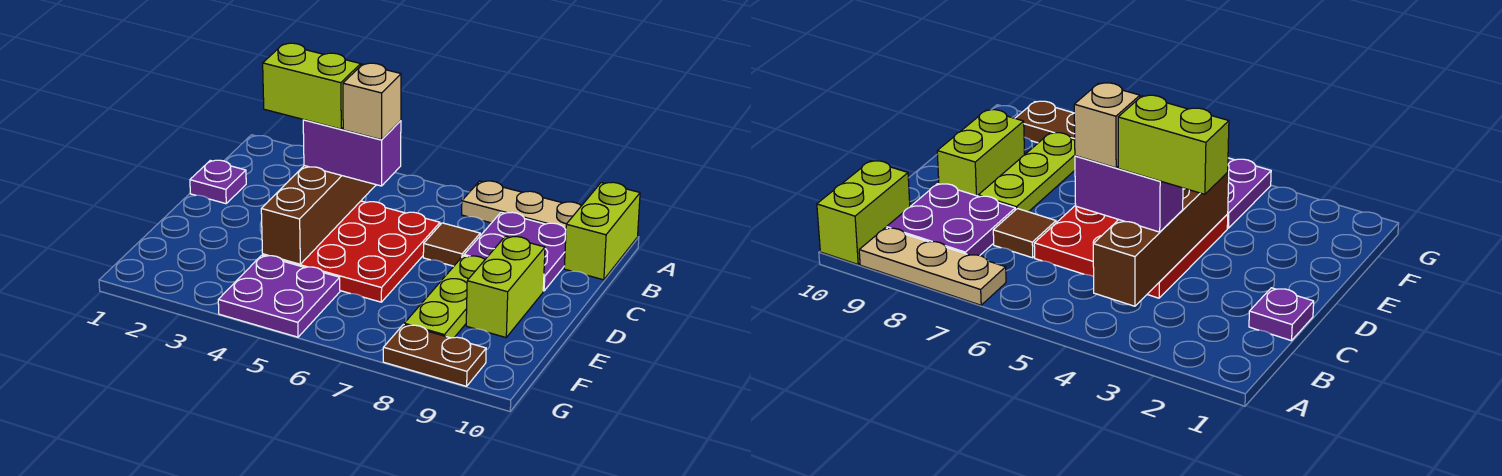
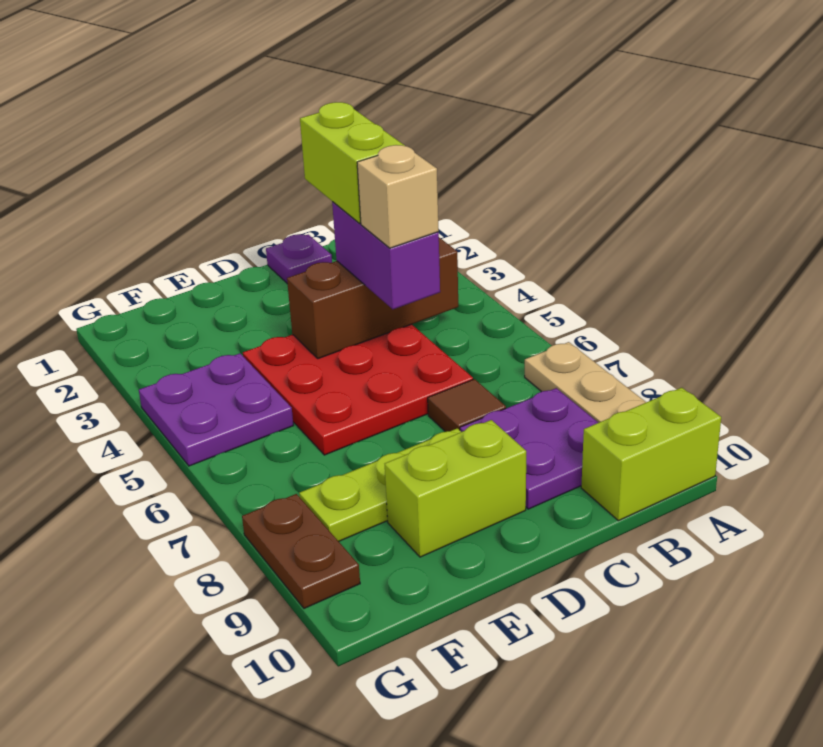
brown brick B4:E4 level 2 -> brown brick B4:D4 level 2

